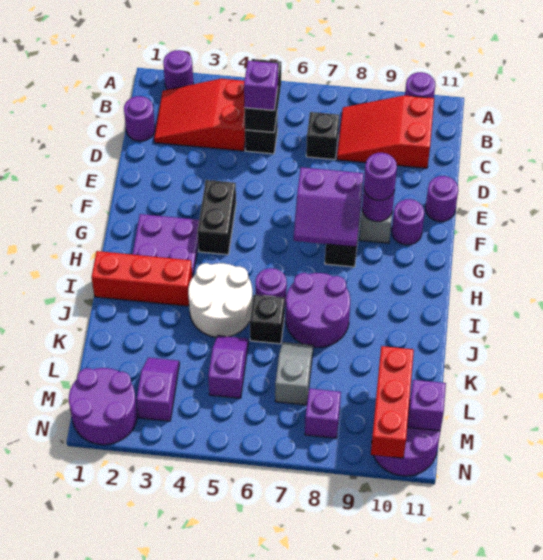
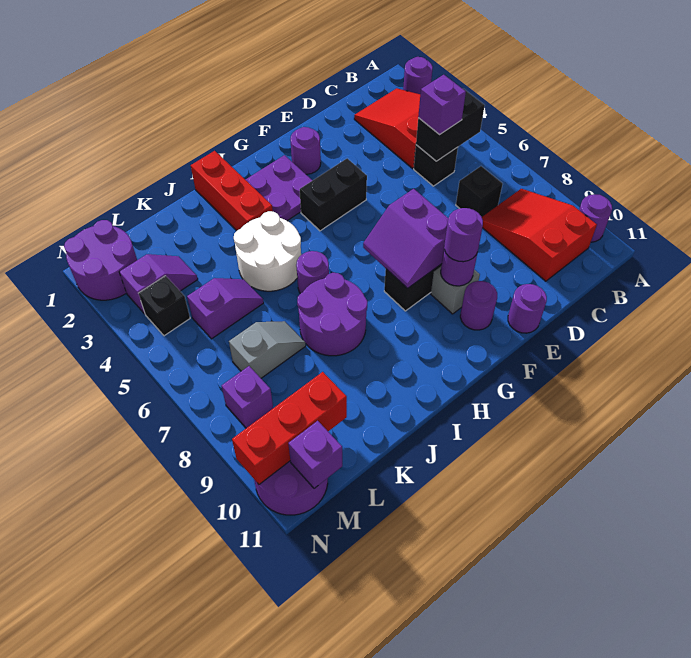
purple round brick C1 level 1 -> purple round brick F2 level 1
black brick J6 level 1 -> black brick M4 level 1

